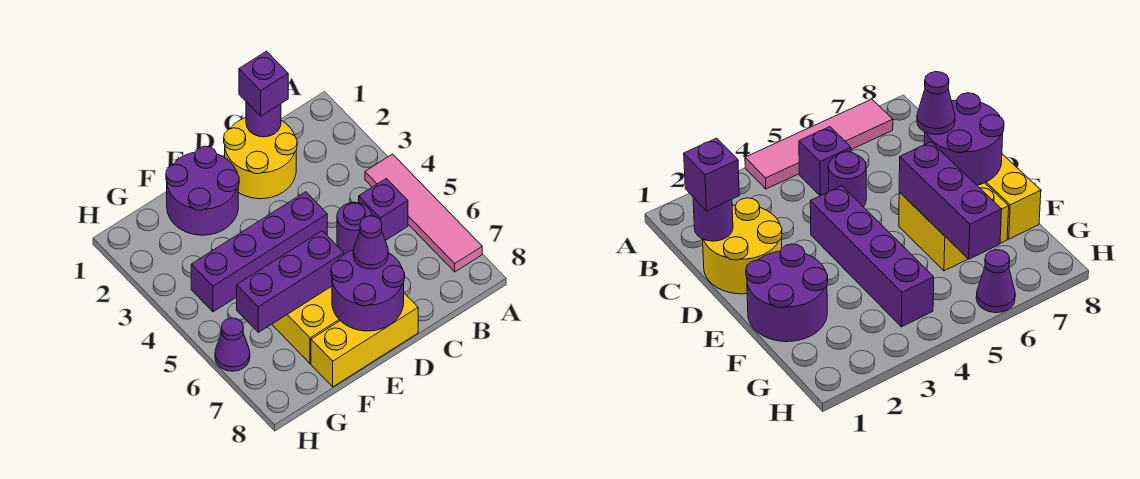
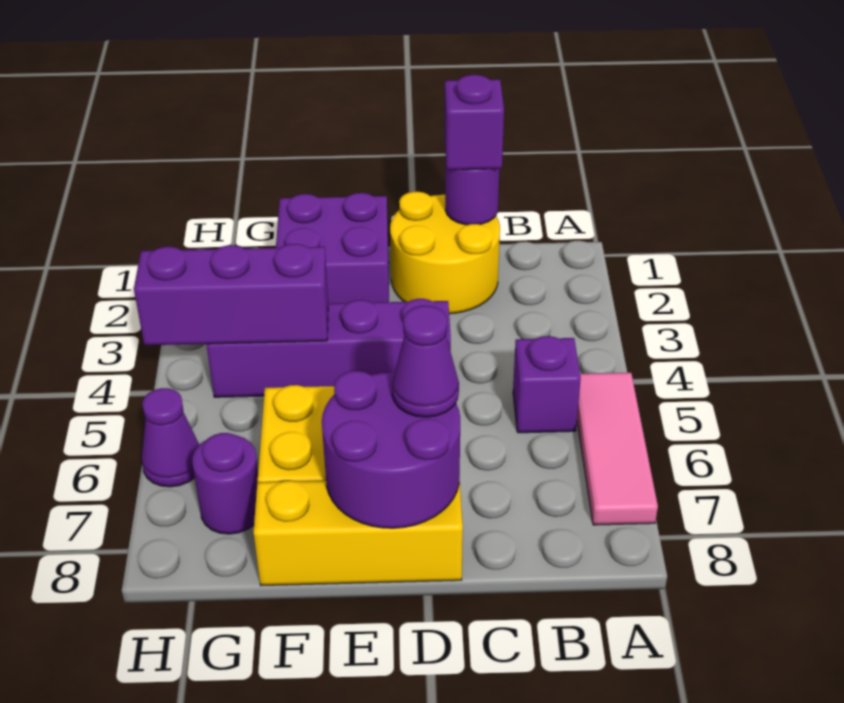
pink tile A4:A7 level 1 -> pink tile A5:A7 level 1
purple round brick C5 level 1 -> purple round brick G7 level 1
purple round brick E1:F2 level 1 -> purple brick E1:F2 level 1
purple brick E6:G6 level 2 -> purple brick F4:H4 level 2

